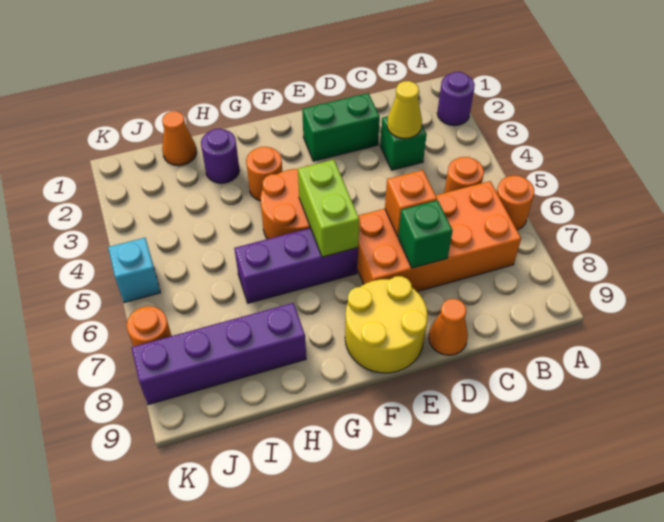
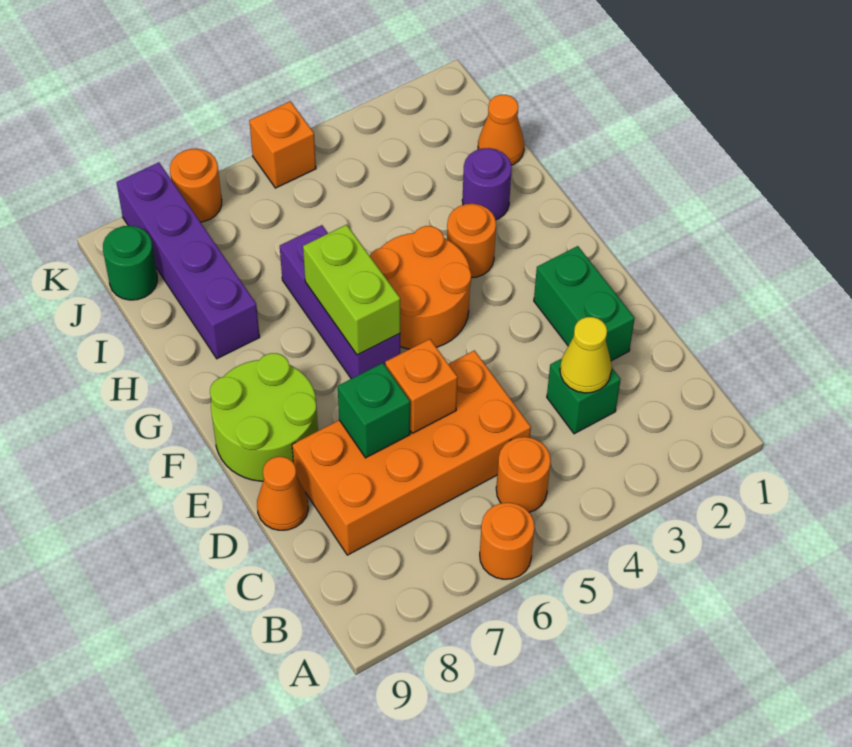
purple round brick A2 level 1 -> none
orange brick B6:E7 level 1 -> orange brick C5:D8 level 1
yellow round brick E8:F9 level 1 -> lime round brick E8:F9 level 1
lime brick F5:F6 level 2 -> lime brick F6:G6 level 2
none -> green round brick J9 level 1
cyan brick K5 level 1 -> orange brick K5 level 1

